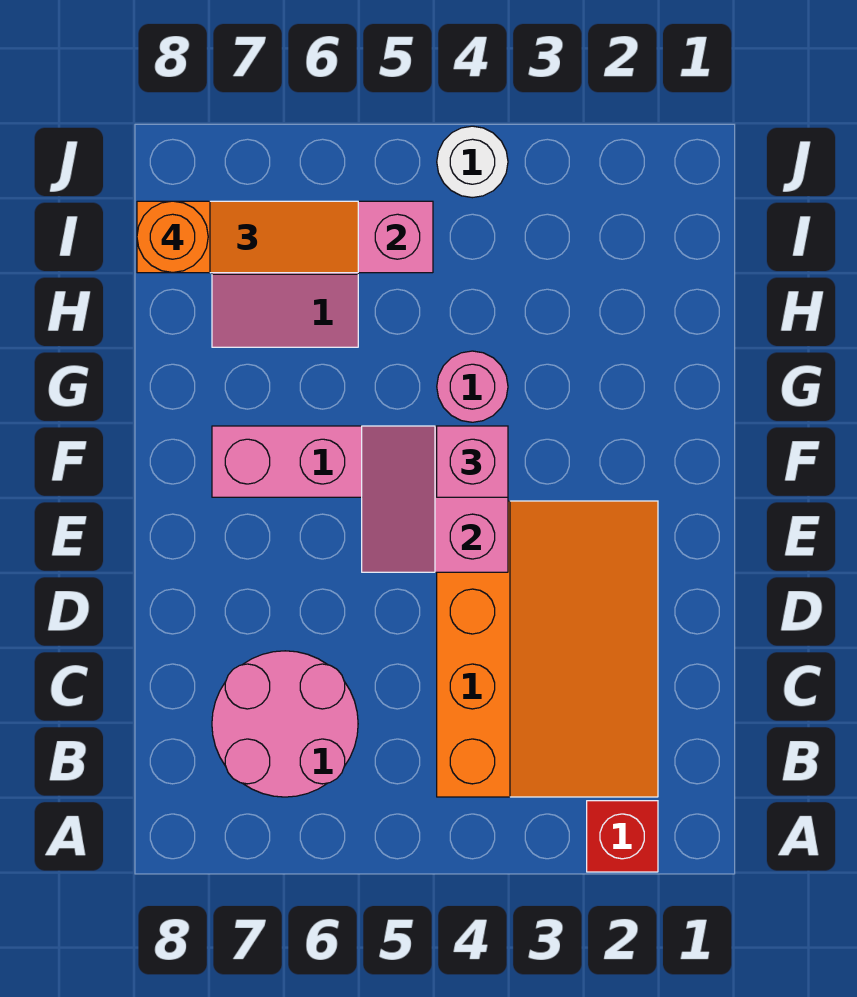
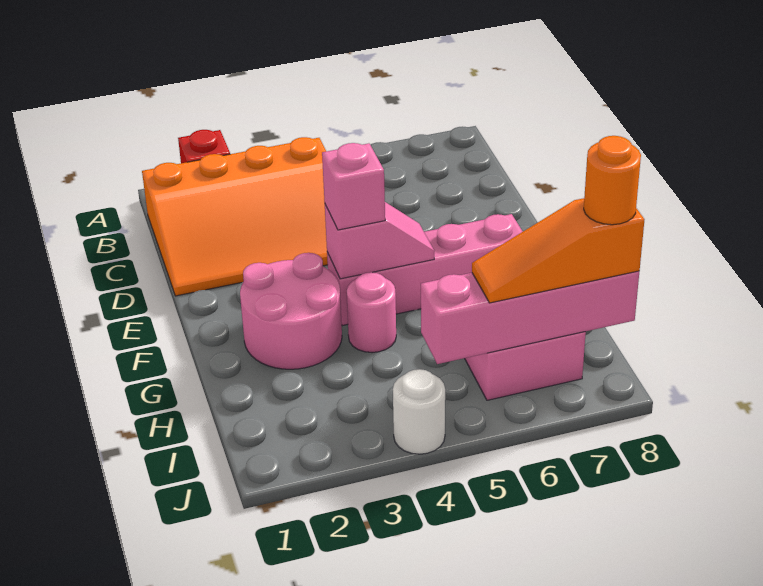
orange slope B2:E4 level 1 top 4 -> orange slope B1:D4 level 1 top B
pink round brick B6:C7 level 1 -> pink round brick F2:G3 level 1
pink slope E4:F5 level 2 top 4 -> pink slope F4:F5 level 2 top 4

